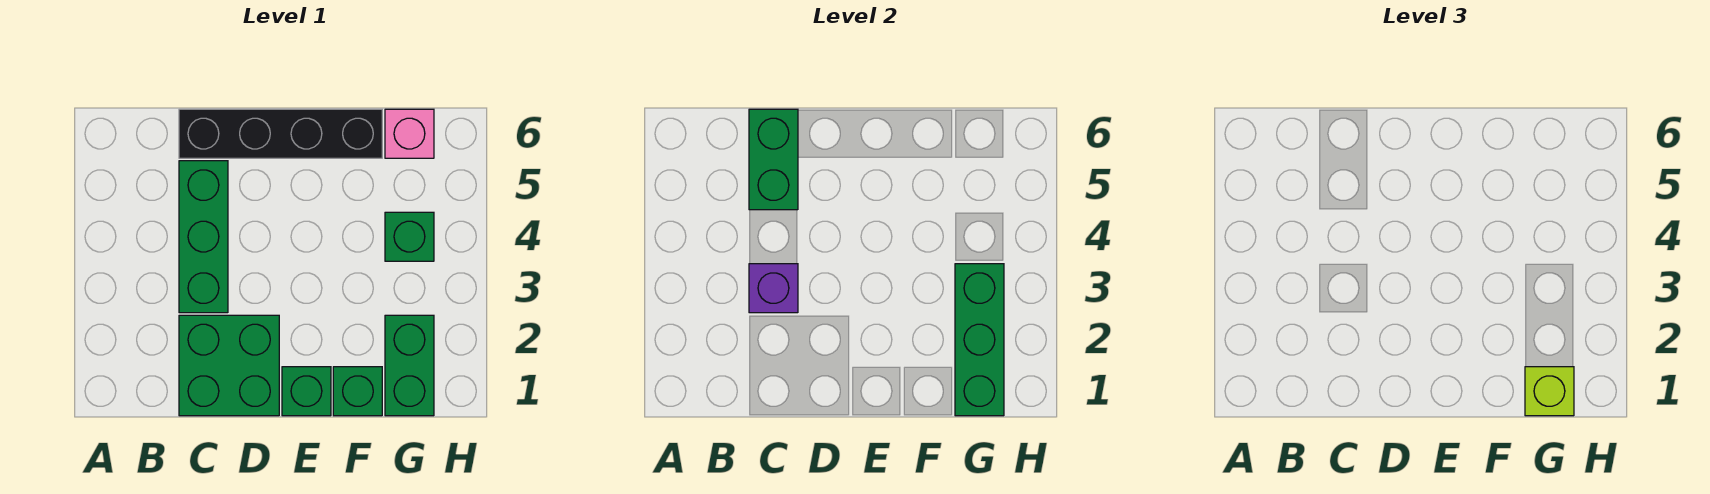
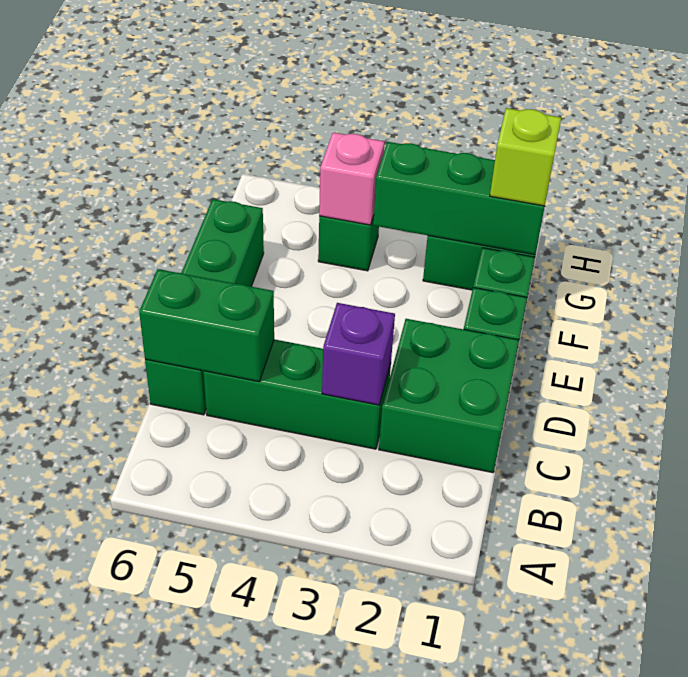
black brick C6:F6 level 1 -> green brick C6:F6 level 1
pink brick G6 level 1 -> pink brick G4 level 2

